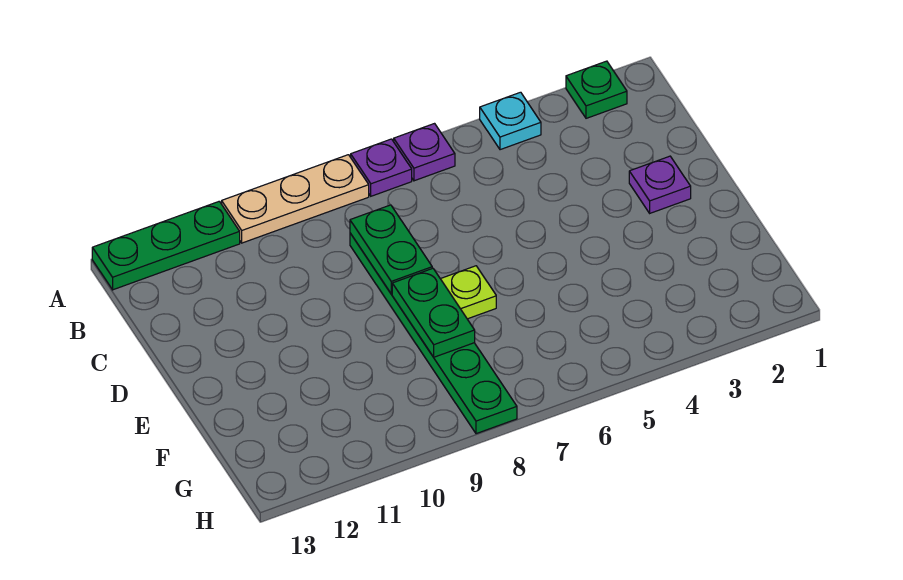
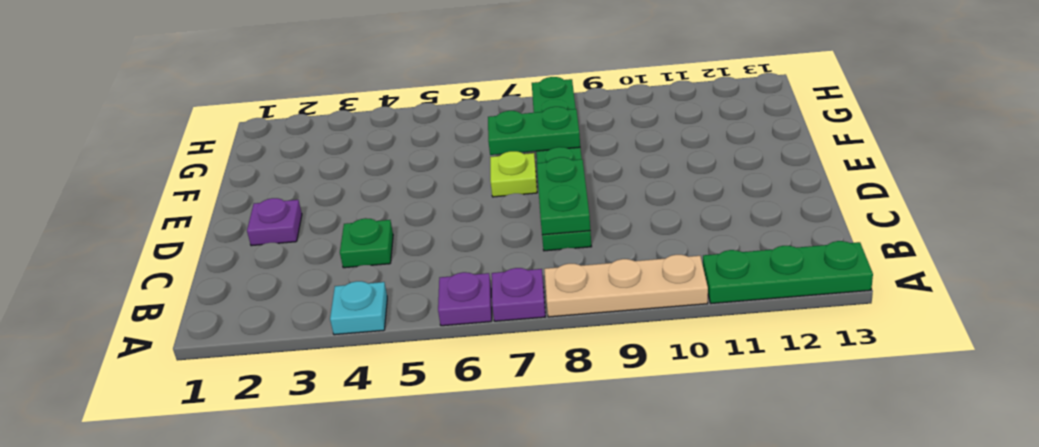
green plate A2 level 1 -> green plate C4 level 1
green plate E8:F8 level 2 -> green plate F7:F8 level 2

